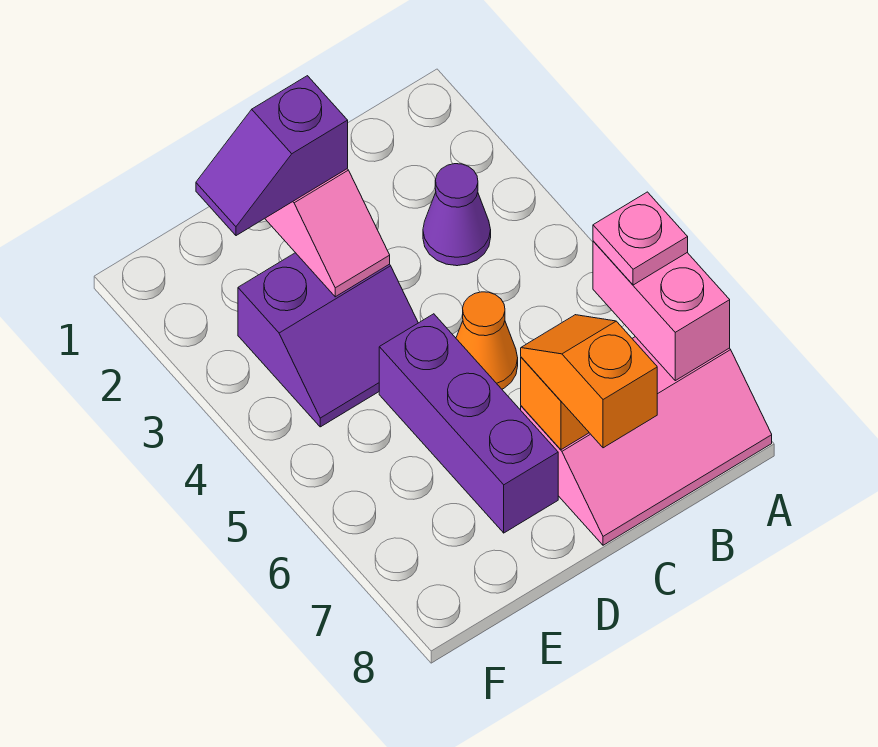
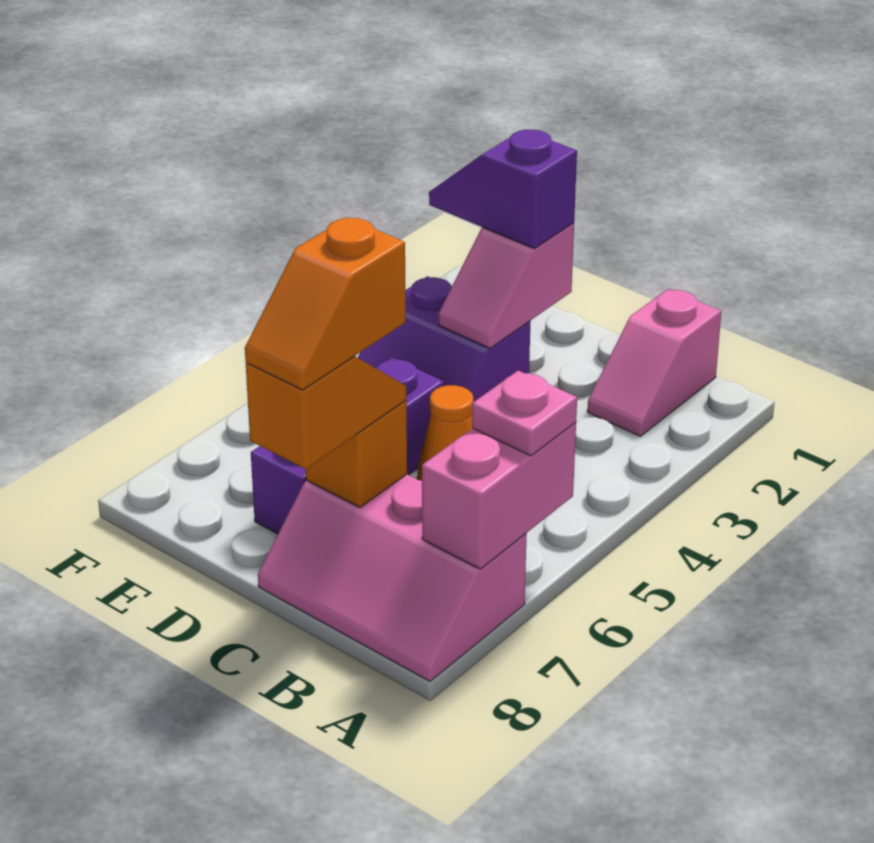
none -> pink slope B1:B2 level 1 top 1
purple cone B3 level 1 -> none
none -> orange slope C7:C8 level 4 top 7

